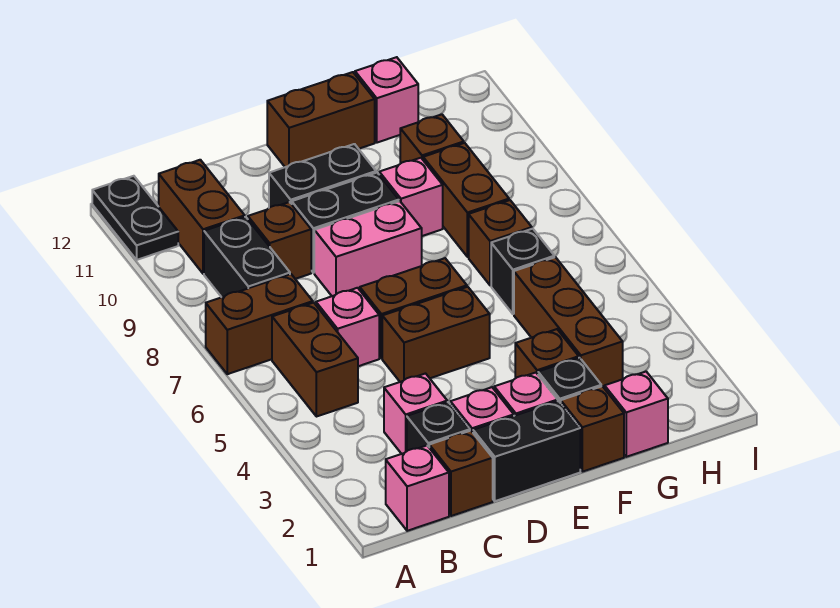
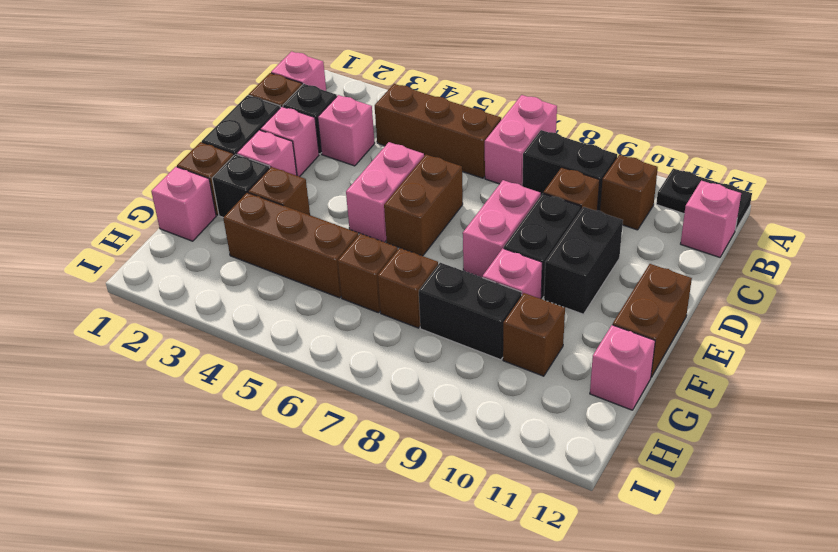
brown brick A7:B7 level 1 -> pink brick A7:B7 level 1
brown brick B5:B6 level 1 -> brown brick B4:B6 level 1
brown brick B10:B11 level 1 -> brown brick B10 level 1
pink brick C6 level 1 -> pink brick B12 level 1
brown brick D5:E5 level 1 -> pink brick D5:E5 level 1
black brick G6 level 1 -> brown brick G6 level 1
brown brick G8:G9 level 1 -> black brick G8:G9 level 1

